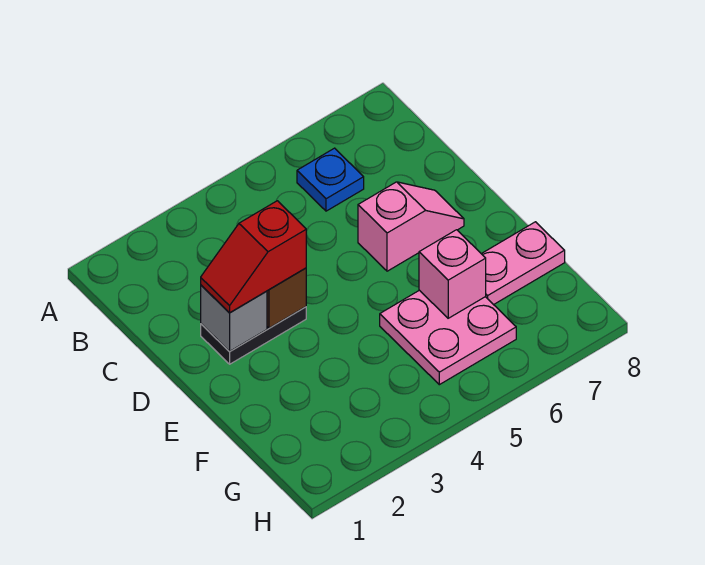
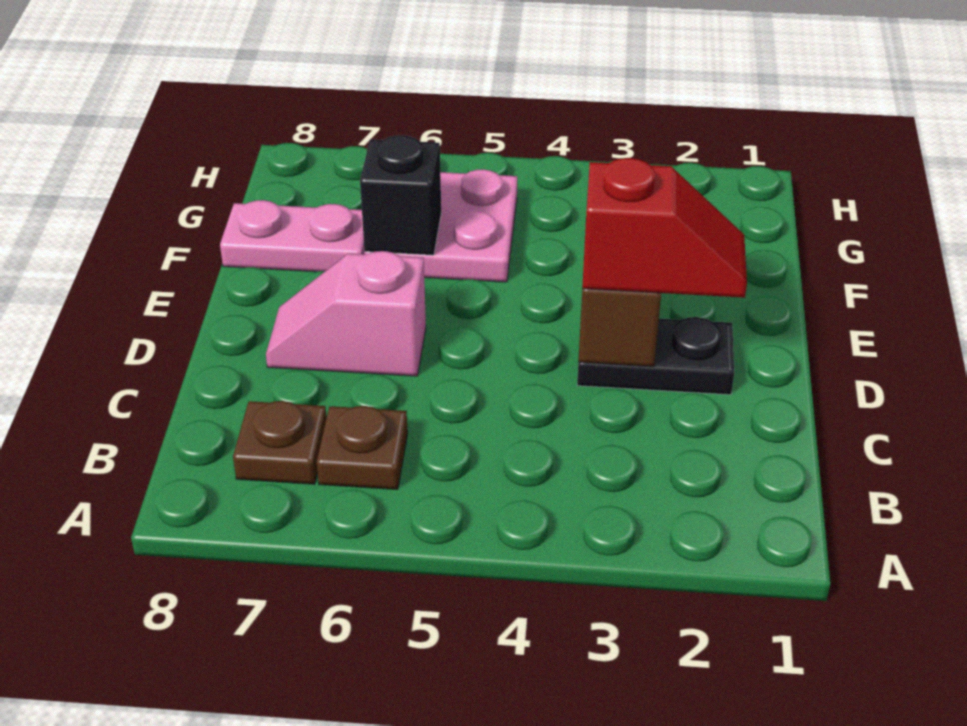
blue plate B6 level 1 -> brown plate B6 level 1
none -> brown plate B7 level 1
grey brick D2 level 2 -> none
pink brick F6 level 2 -> black brick F6 level 2

